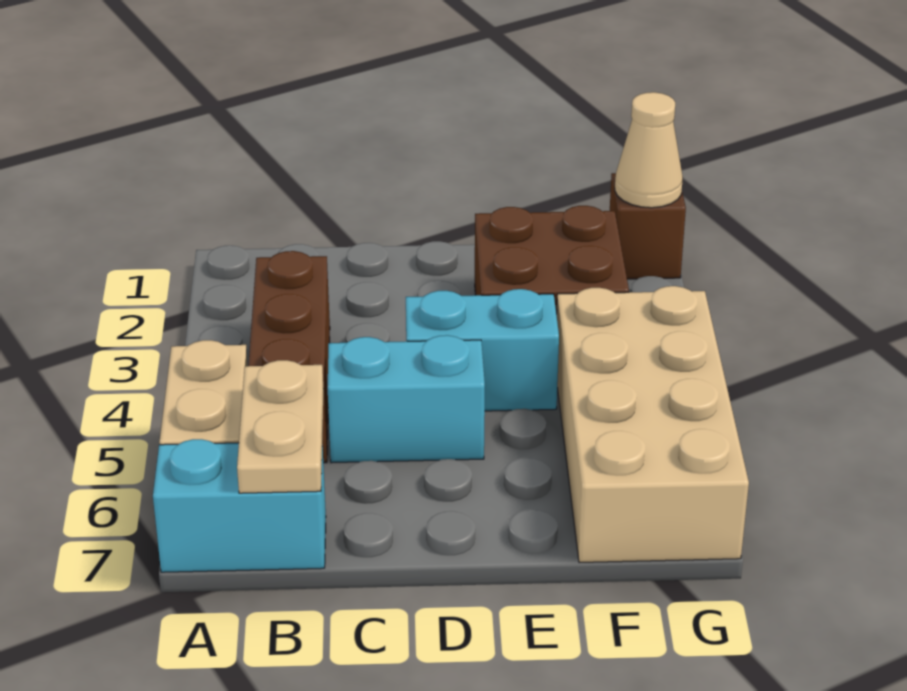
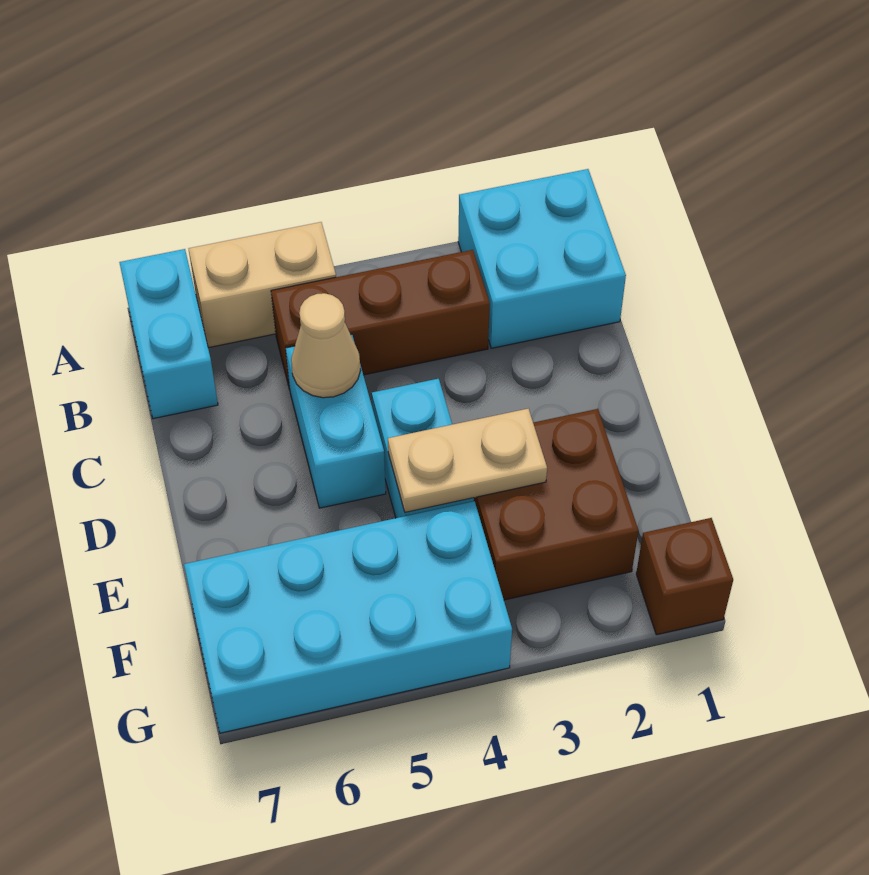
none -> cyan brick A1:B2 level 1
tan plate B6:B7 level 2 -> tan plate E3:E4 level 2
tan brick F4:G7 level 1 -> cyan brick F4:G7 level 1
tan cone G1 level 2 -> tan cone C5 level 2

